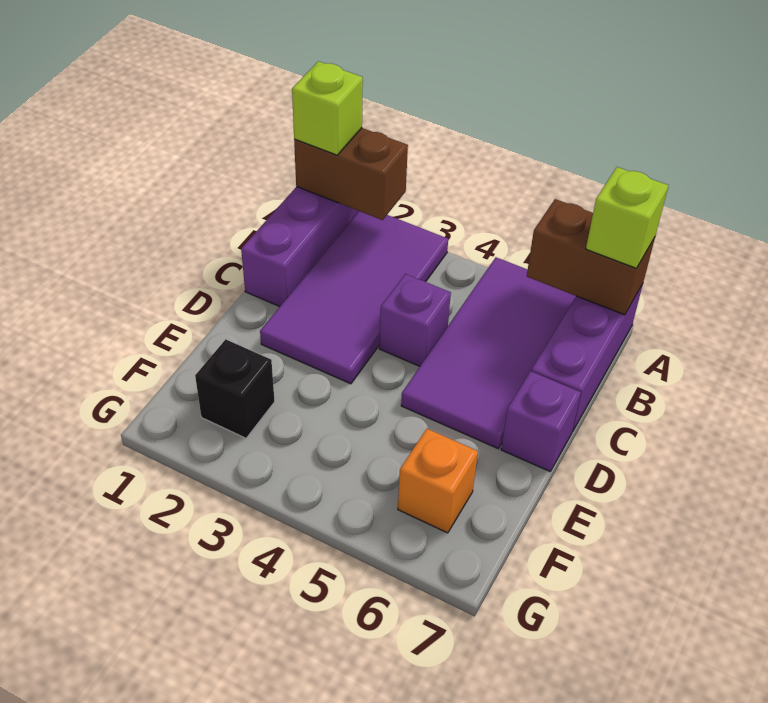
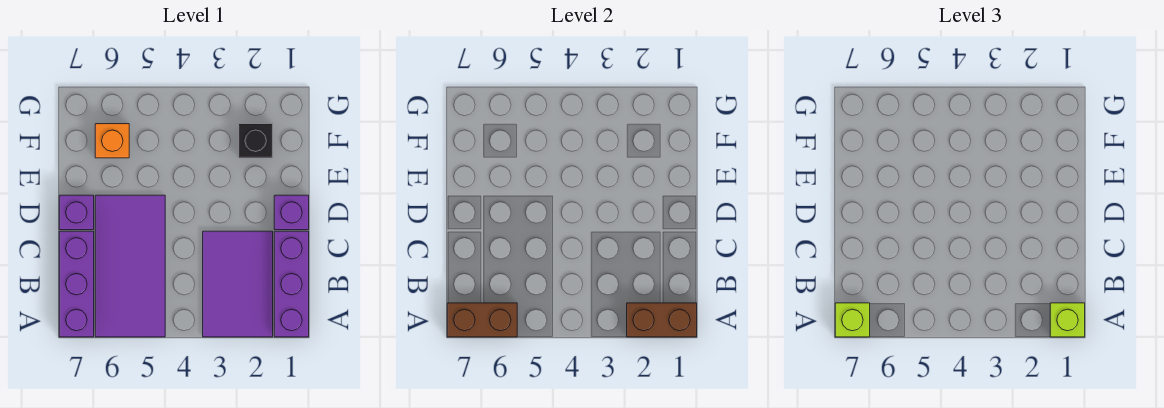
purple tile A2:D3 level 1 -> purple tile A2:C3 level 1
purple brick C4 level 1 -> purple brick D1 level 1

